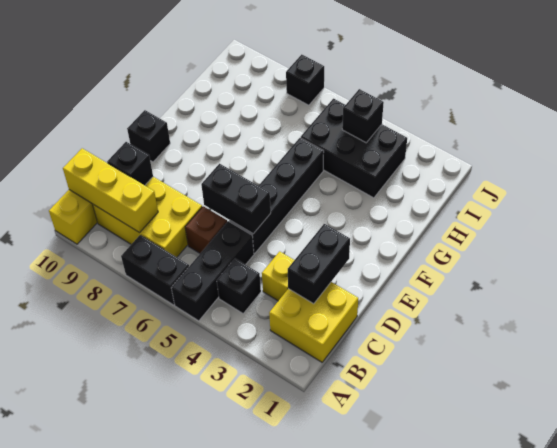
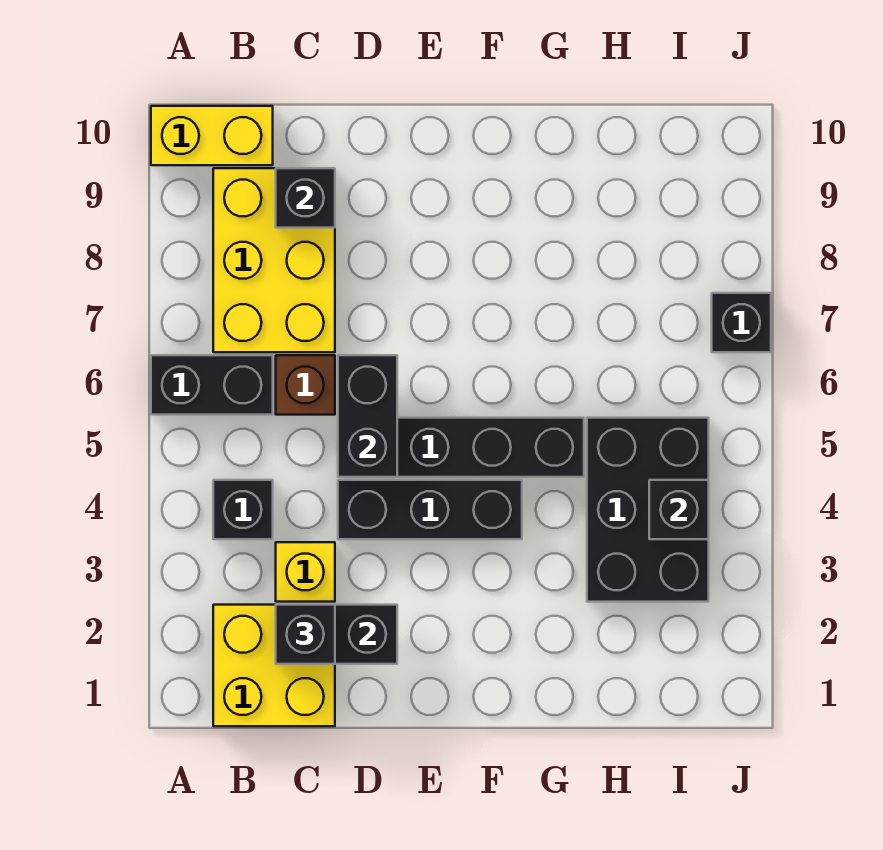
black brick A5:C5 level 1 -> black brick D4:F4 level 1
black brick A6:A7 level 1 -> black brick A6:B6 level 1
yellow brick B8:B10 level 2 -> none
black brick E10 level 1 -> black brick C2 level 3

